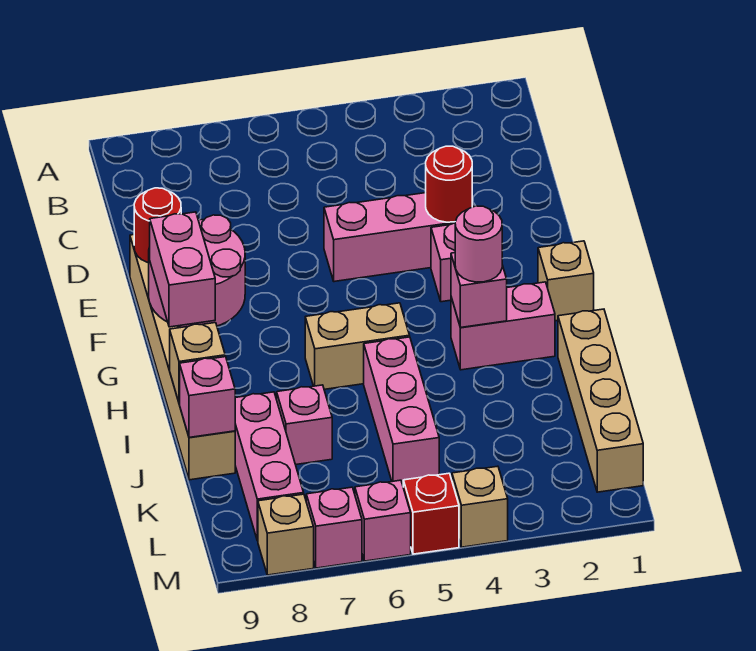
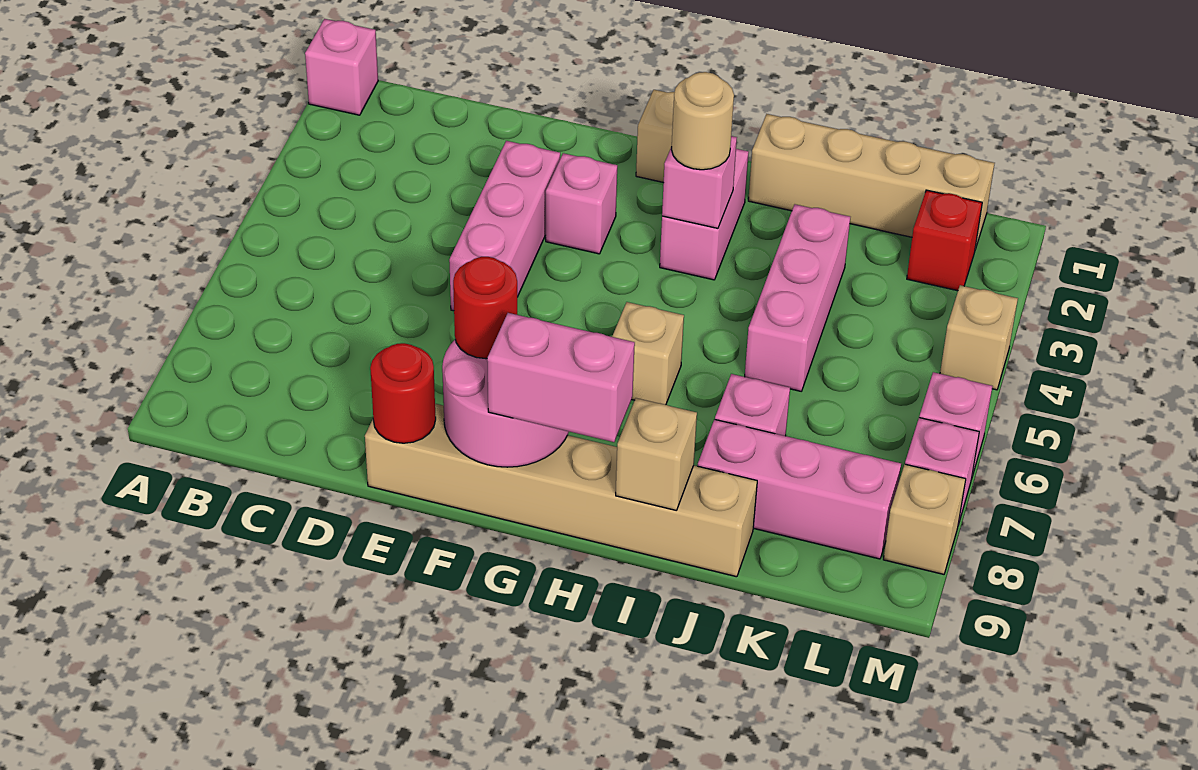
red round brick E3 level 2 -> red round brick F8 level 3
pink round brick H3 level 3 -> tan round brick H3 level 3
tan brick H5:H6 level 1 -> tan brick H6 level 1
pink brick I5:K5 level 1 -> pink brick J3:J5 level 1
pink brick J9 level 2 -> pink brick A1 level 1
red brick M5 level 1 -> red brick L2 level 1

